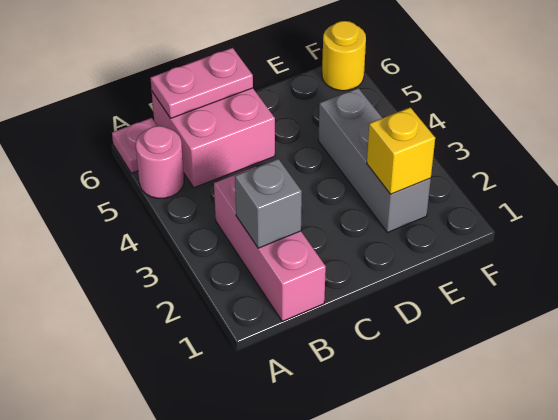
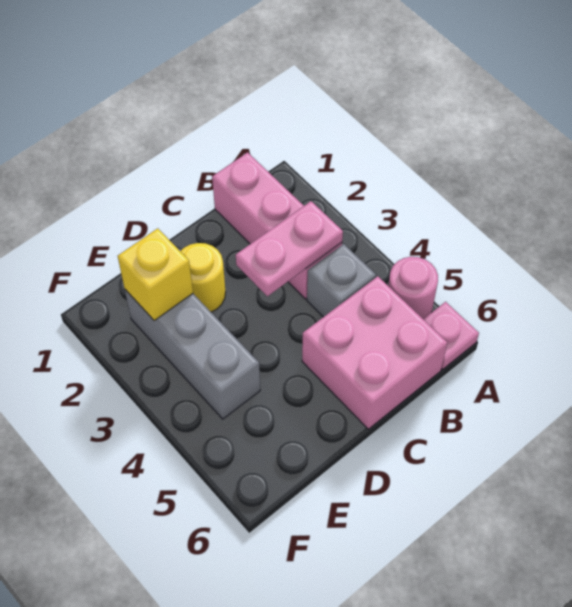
grey brick B2 level 2 -> grey brick B4 level 1
pink plate B6:C6 level 2 -> pink plate B3:C3 level 2
yellow round brick F6 level 1 -> yellow round brick D2 level 1

